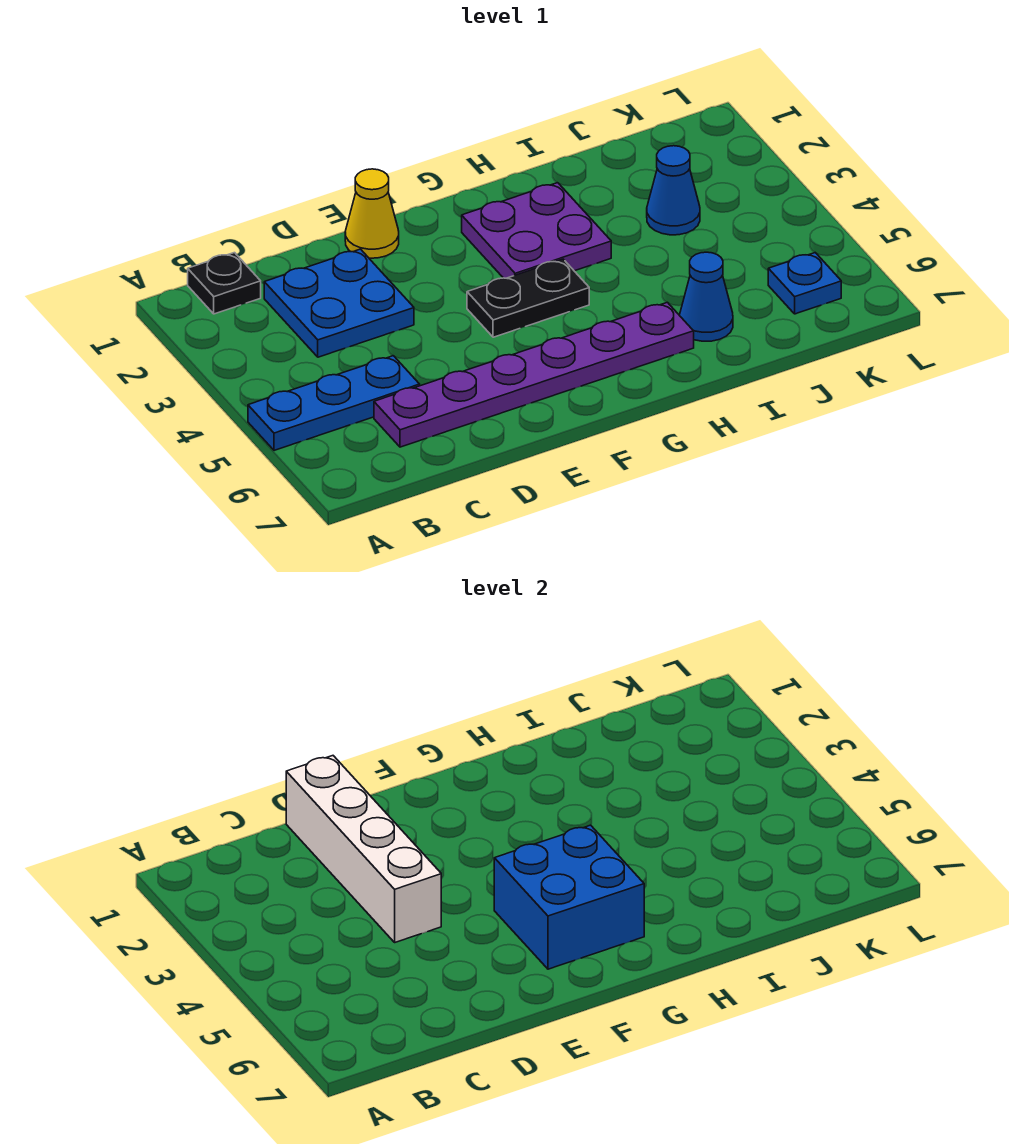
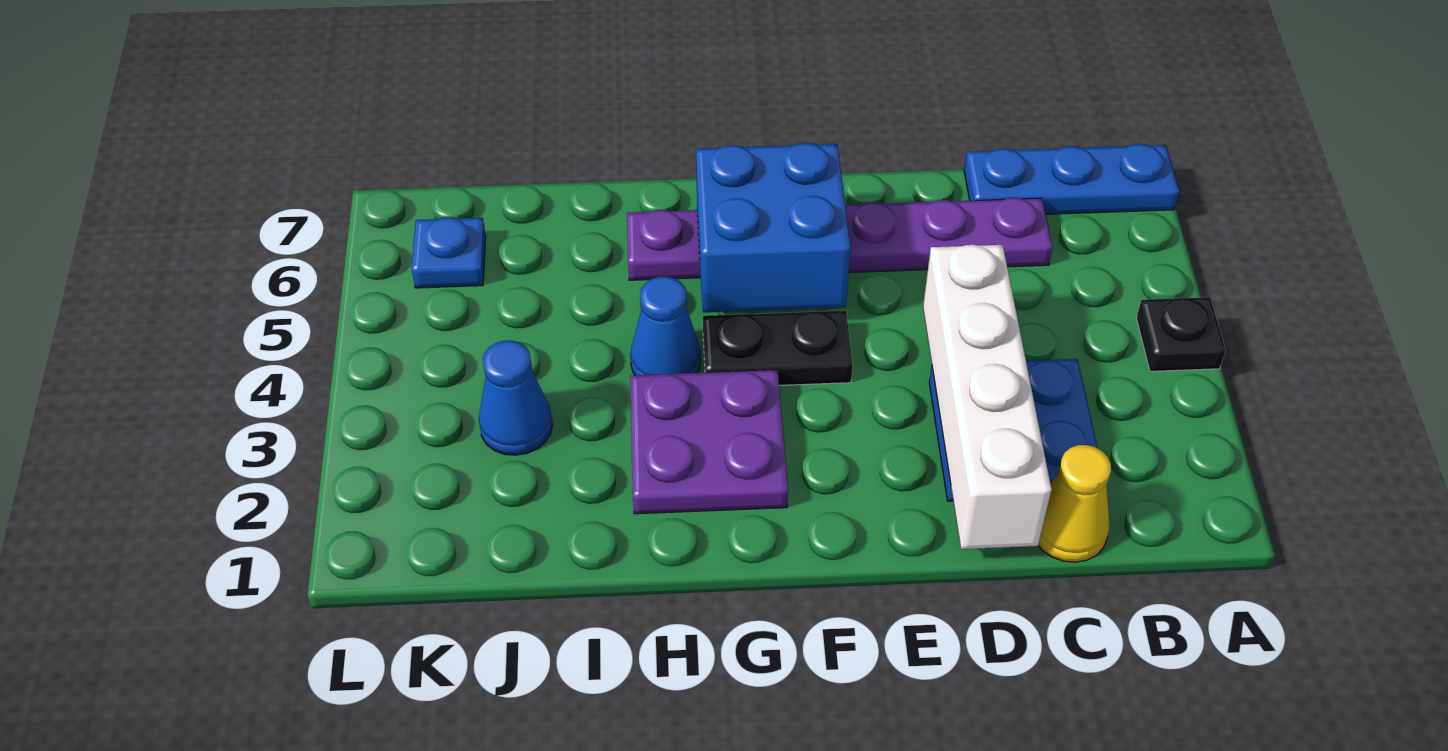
blue plate A5:C5 level 1 -> blue plate A7:C7 level 1
black plate B1 level 1 -> black plate A4 level 1
yellow cone E1 level 1 -> yellow cone C1 level 1
blue cone I6 level 1 -> blue cone H4 level 1

